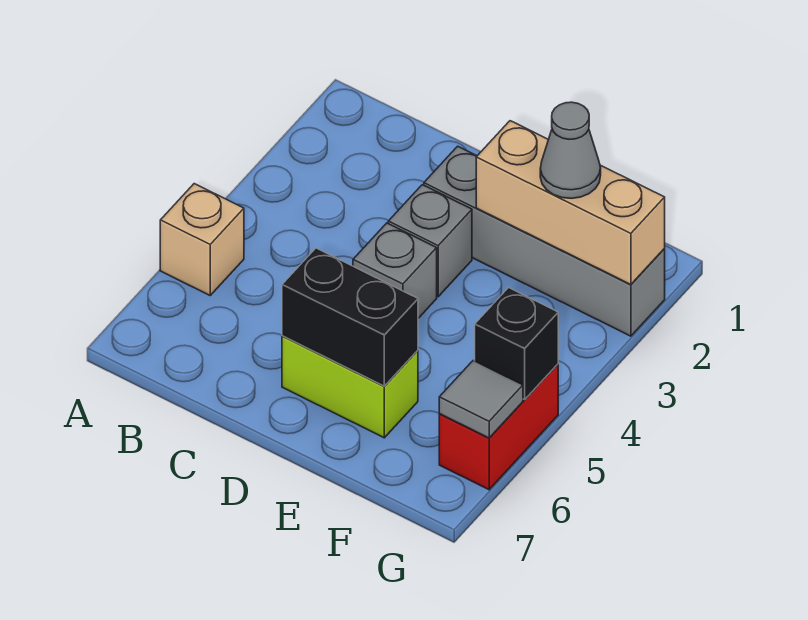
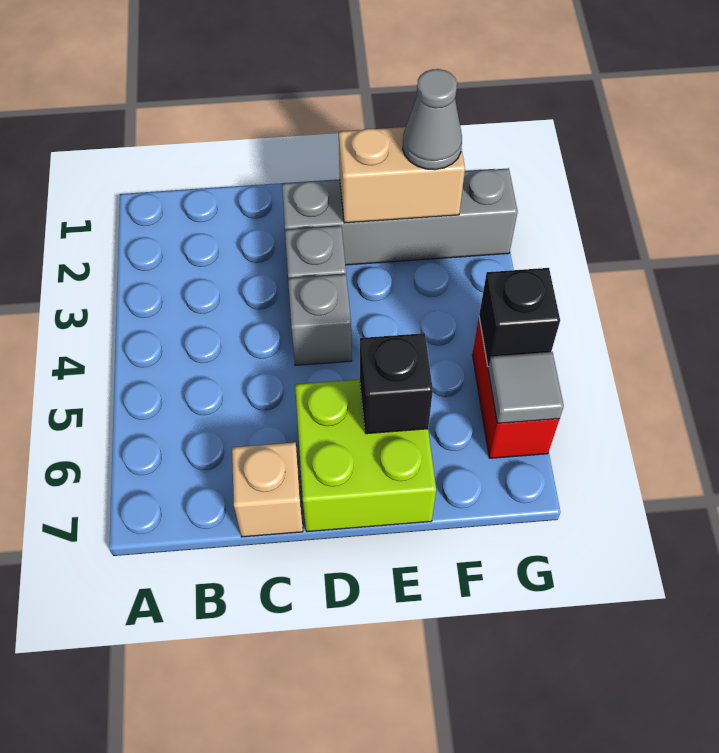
tan brick A5 level 1 -> tan brick C7 level 1
lime brick D6:E6 level 1 -> lime brick D6:E7 level 1
black brick D6:E6 level 2 -> black brick E6 level 2
tan brick E2:G2 level 2 -> tan brick E2:F2 level 2

